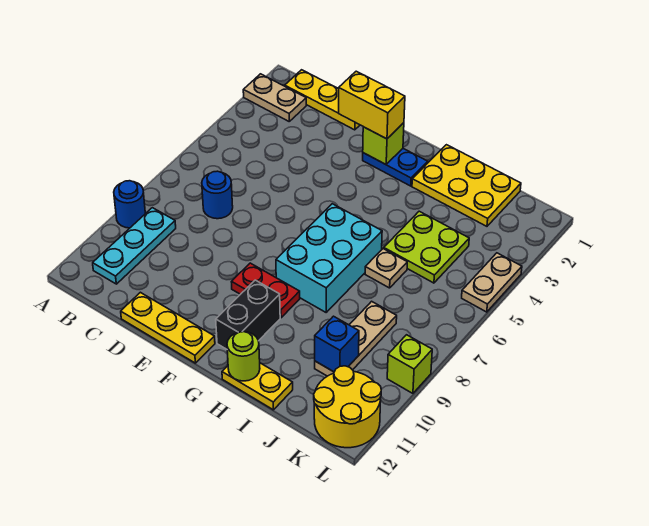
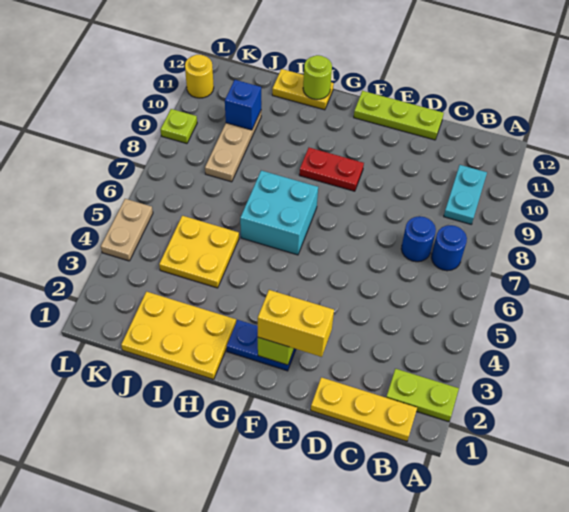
tan plate A2:B2 level 1 -> lime plate A2:B2 level 1
blue round brick A9 level 1 -> blue round brick B7 level 1
cyan plate B9:B11 level 1 -> cyan plate B9:B10 level 1
yellow plate D12:F12 level 1 -> lime plate D12:F12 level 1
cyan brick G6:H8 level 1 -> cyan brick G6:H7 level 1
black brick G10:G11 level 1 -> none
lime plate I4:J5 level 1 -> yellow plate I4:J5 level 1
tan plate I6 level 1 -> none
yellow round brick K11:L12 level 1 -> yellow round brick L11 level 1
lime brick L9 level 1 -> lime plate L9 level 1

